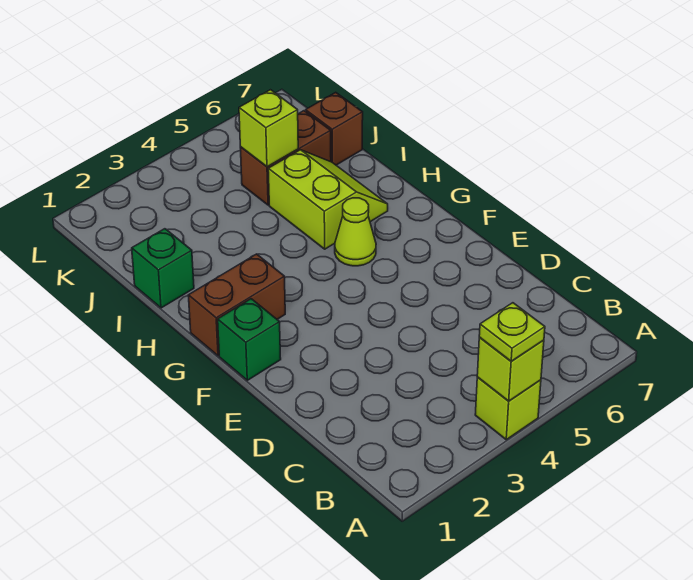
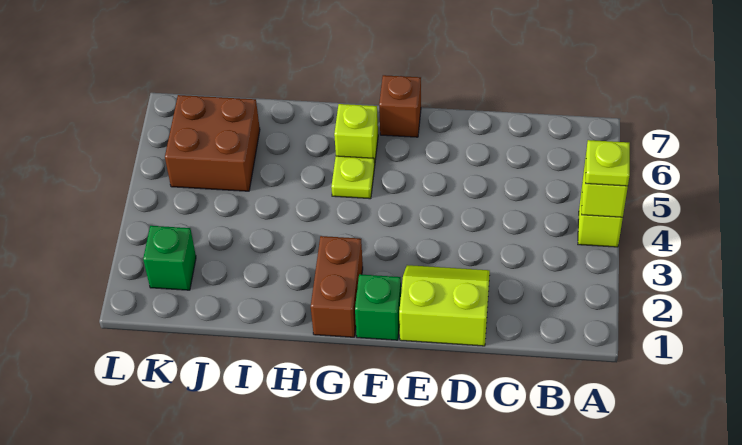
lime cone G5 level 1 -> lime plate G5 level 1
lime slope H5:I6 level 1 top 5 -> lime slope D1:E2 level 1 top 1
green brick I1 level 1 -> green brick K2 level 1
brown brick J5:J6 level 1 -> brown brick J5:K6 level 1
lime brick J5 level 2 -> lime brick G6 level 1
brown brick J7 level 1 -> brown brick F7 level 1

